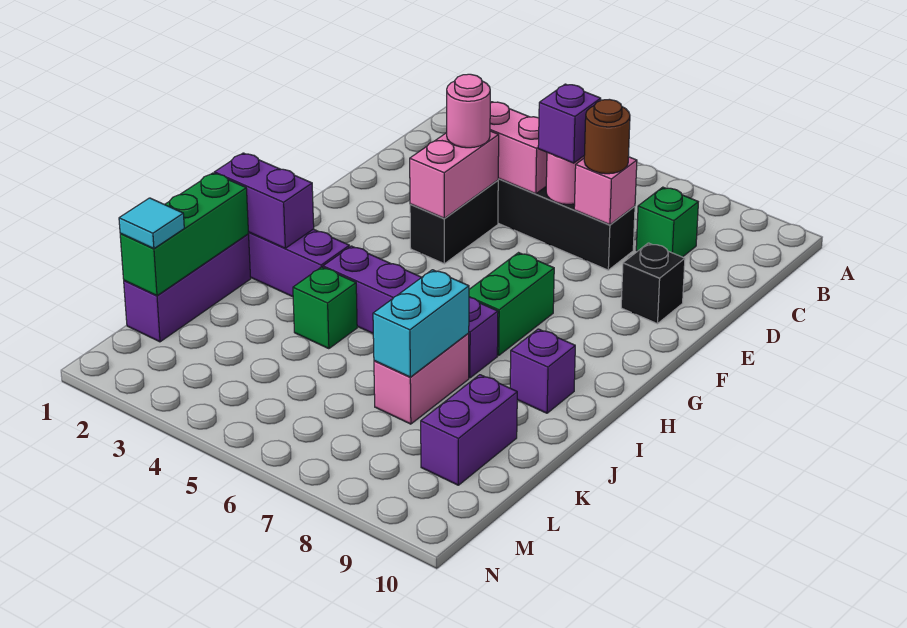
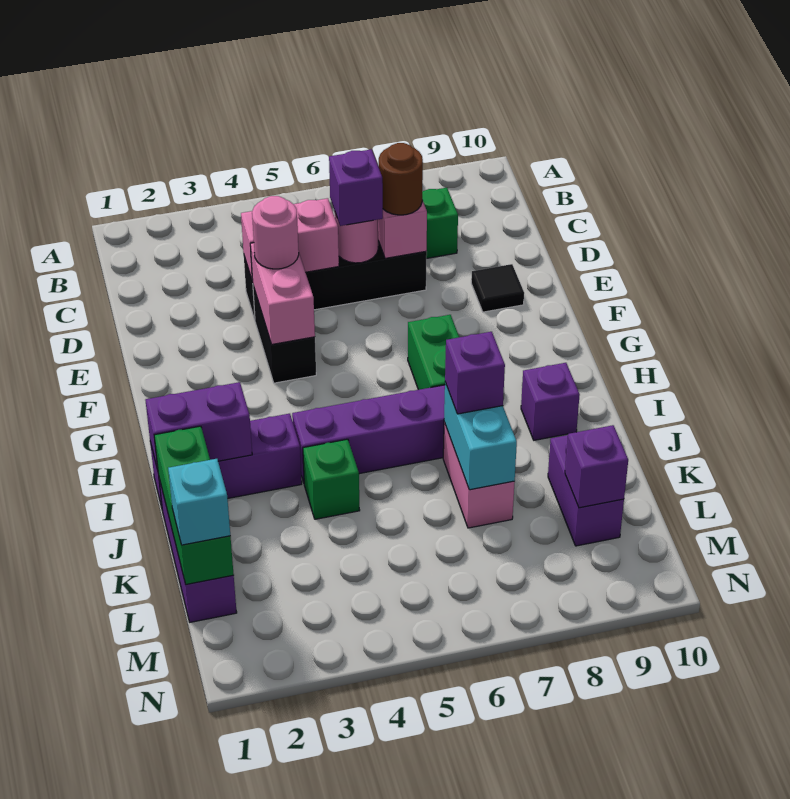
black brick E9 level 1 -> black tile E9 level 1
none -> purple brick J7 level 3
cyan tile L1 level 3 -> cyan brick L1 level 3
none -> purple brick L9 level 2

